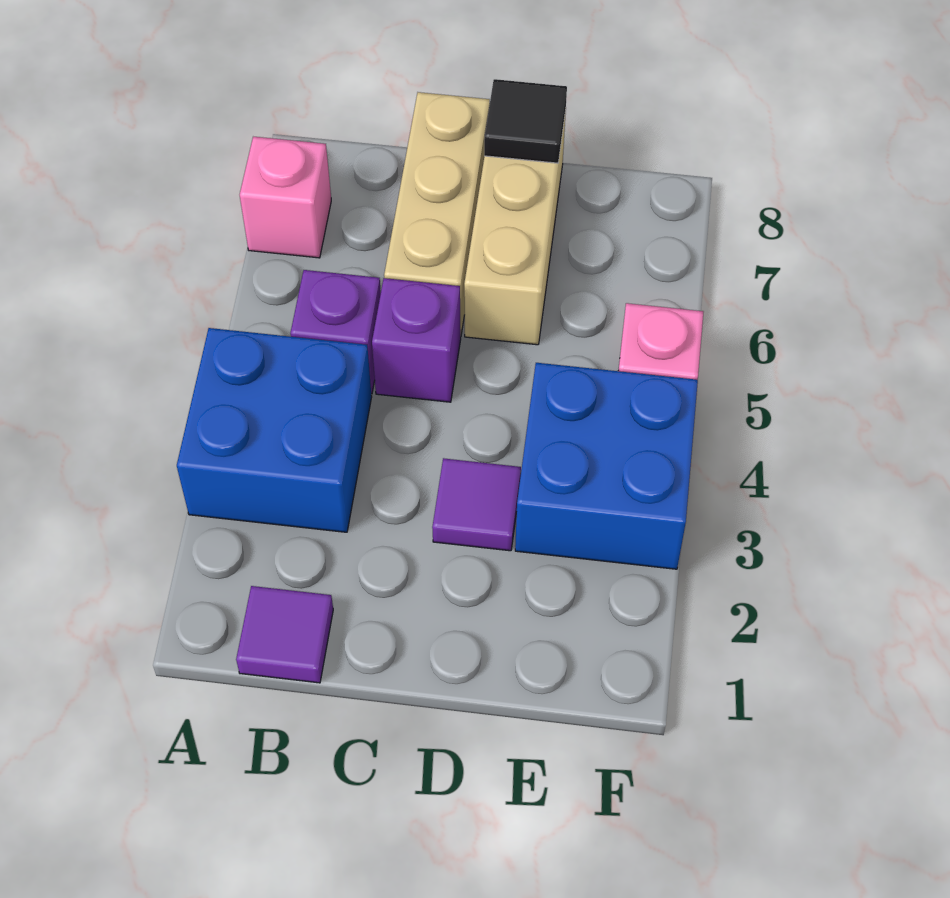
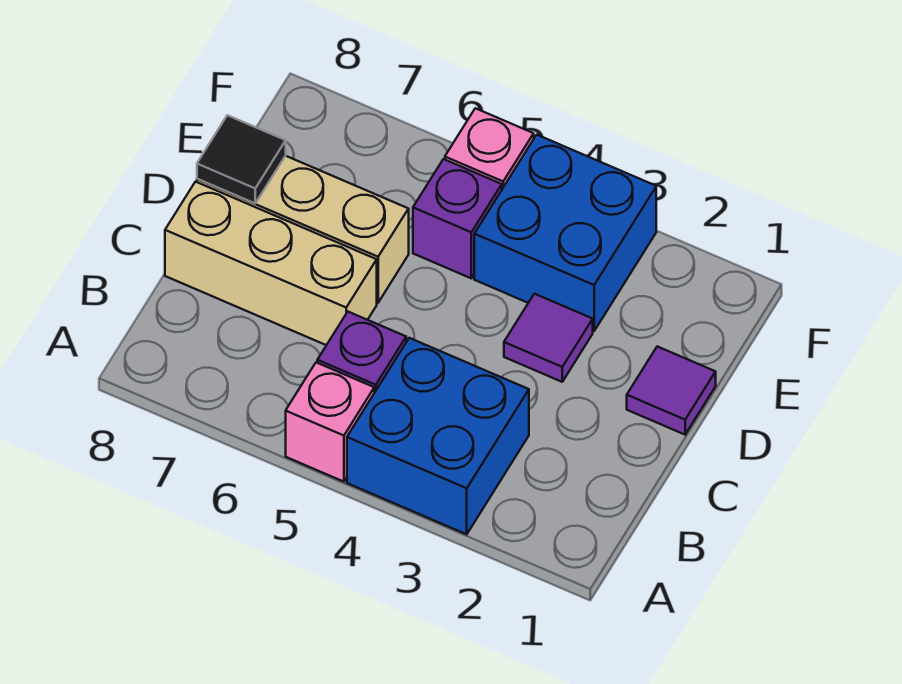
pink brick A7 level 1 -> pink brick A5 level 1
purple tile B1 level 1 -> purple tile D1 level 1
purple brick C5 level 1 -> purple brick E5 level 1

